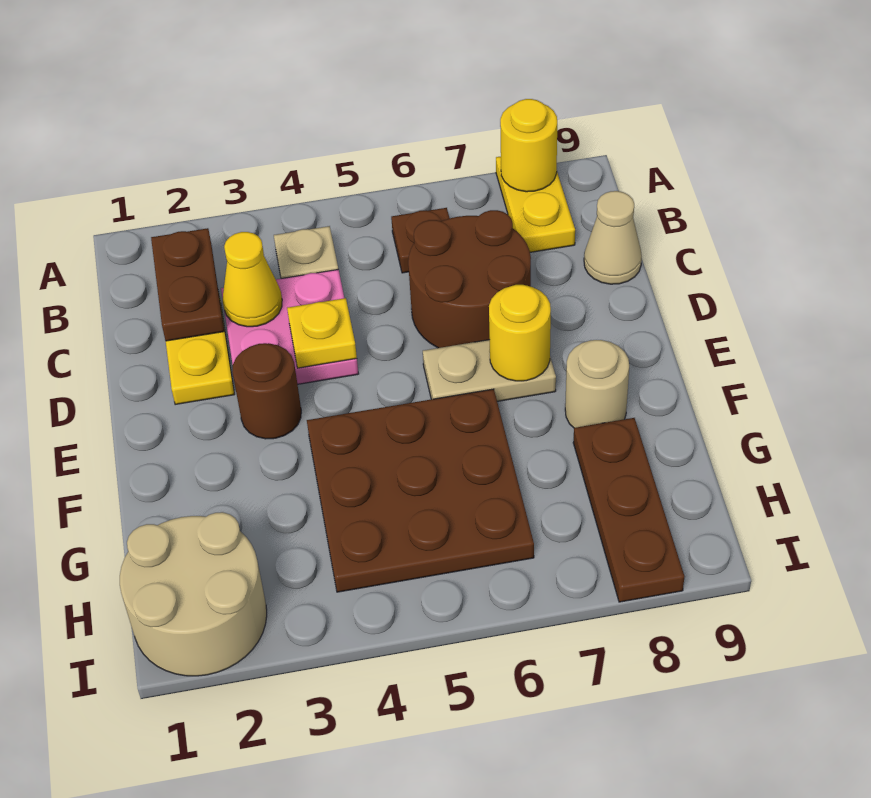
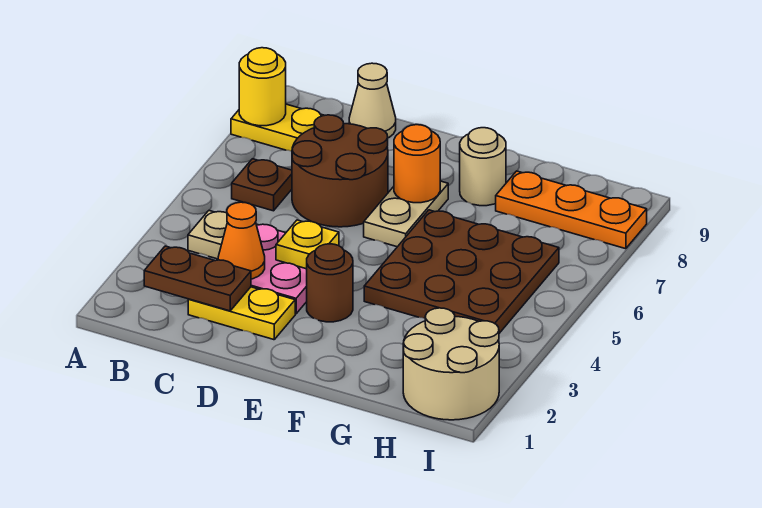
yellow cone C3 level 2 -> orange cone C3 level 2
yellow round brick E7 level 2 -> orange round brick E7 level 2
brown plate G8:I8 level 1 -> orange plate G8:I8 level 1

